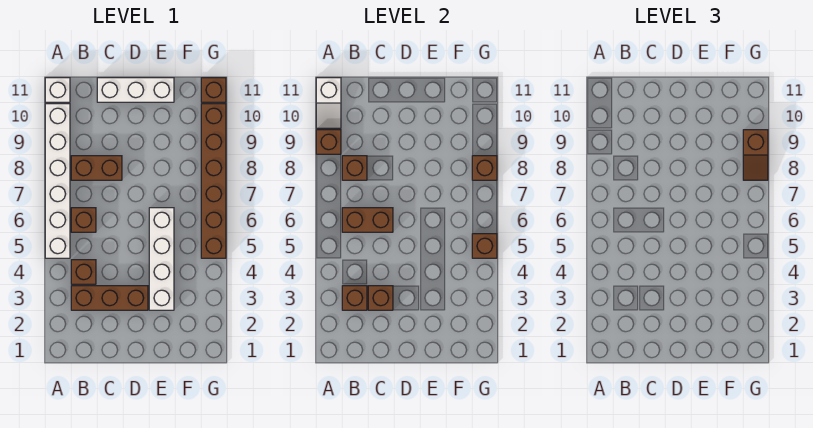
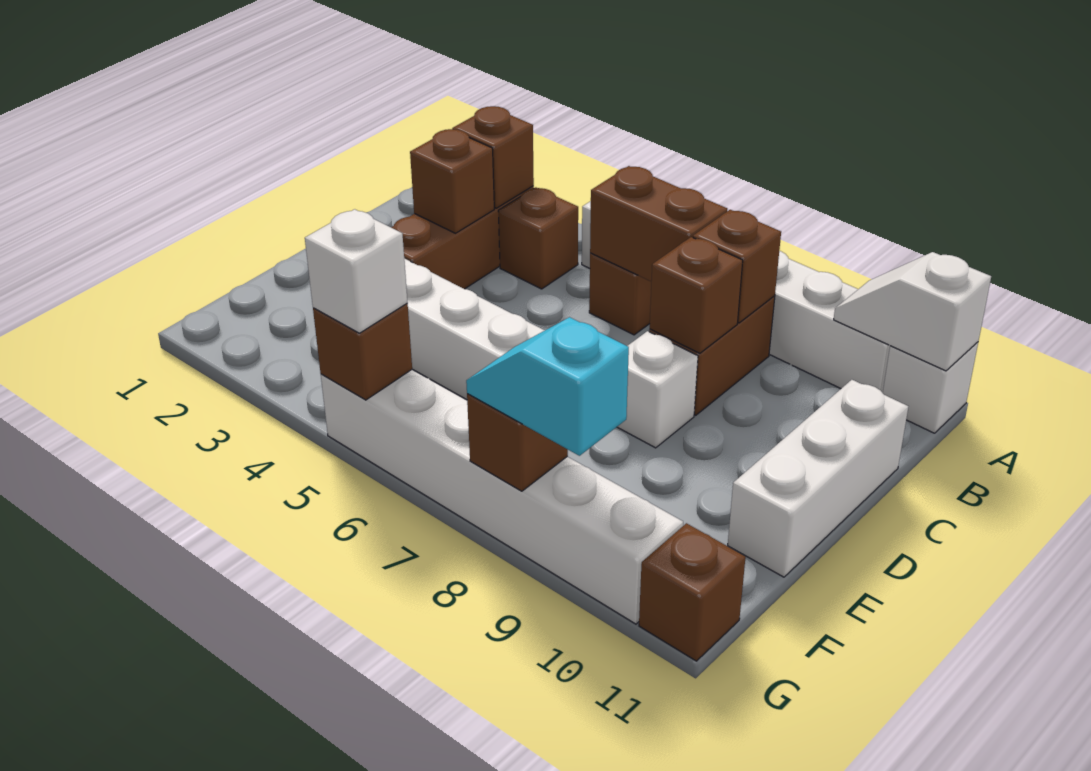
brown brick A9 level 2 -> brown brick C8 level 2
brown brick B6:C6 level 2 -> brown brick B6:B7 level 2
none -> white brick D8 level 1
brown brick G5:G10 level 1 -> white brick G5:G10 level 1
none -> white brick G5 level 3
brown slope G8:G9 level 3 top 9 -> cyan slope G8:G9 level 3 top 9

